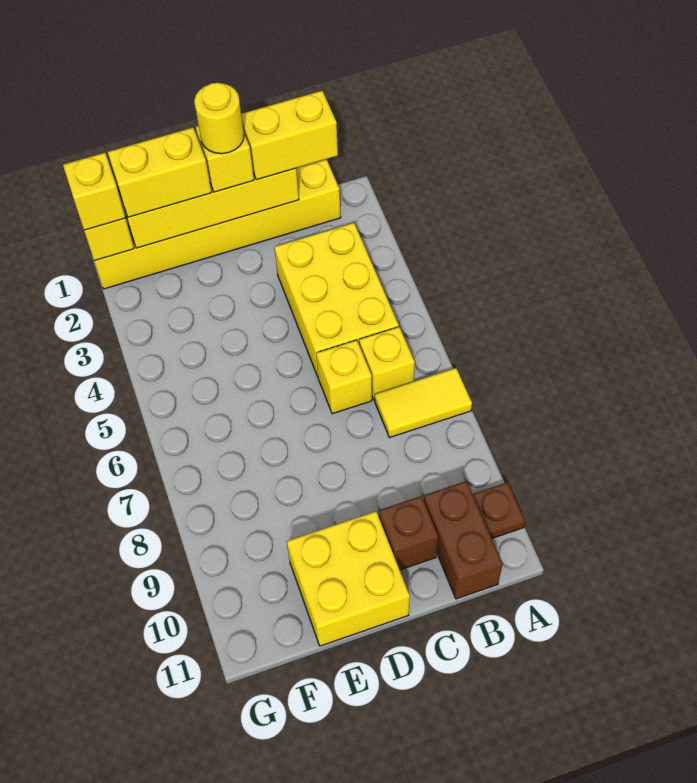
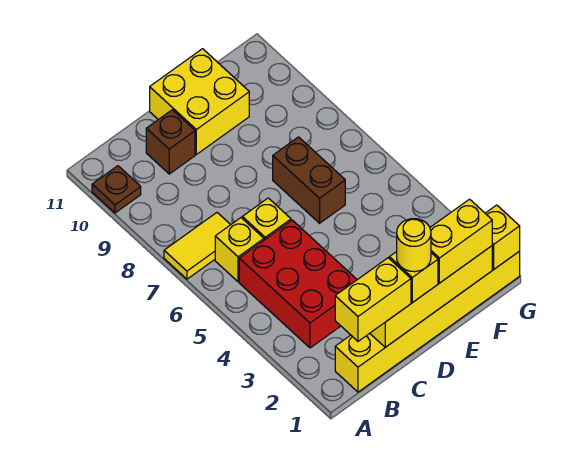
yellow brick B3:C5 level 1 -> red brick B3:C5 level 1
brown brick B10:B11 level 1 -> brown brick E6:E7 level 1
yellow brick G1 level 3 -> none

